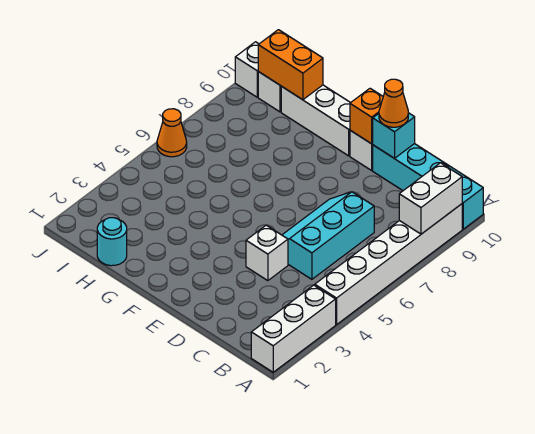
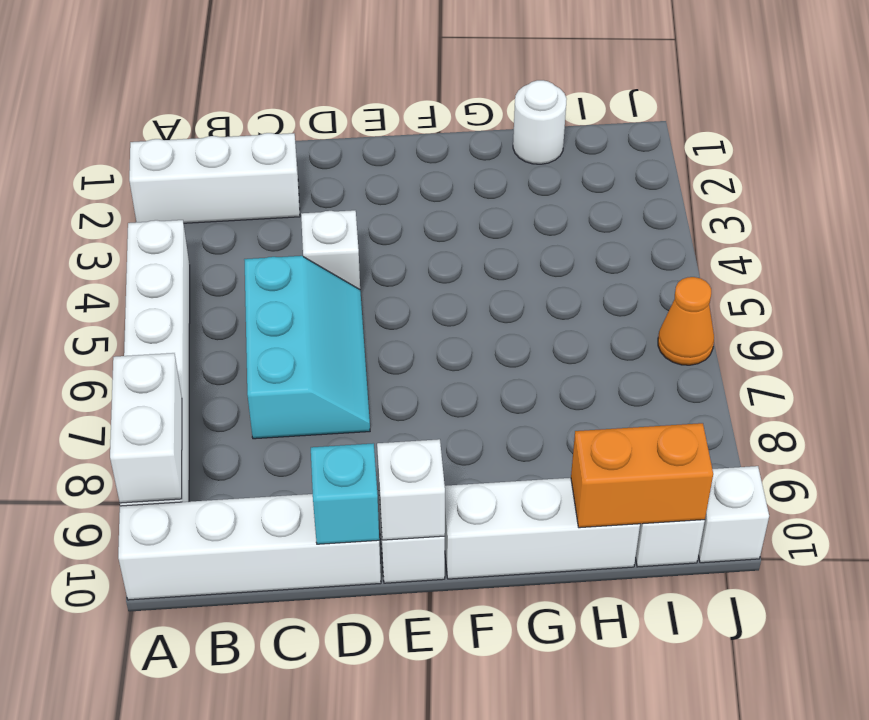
white brick A1:A3 level 1 -> white brick A2:C2 level 1
cyan brick A10:D10 level 1 -> white brick A10:D10 level 1
orange cone D10 level 3 -> none
orange brick E10 level 2 -> white brick E10 level 2
cyan round brick H1 level 1 -> white round brick H1 level 1

